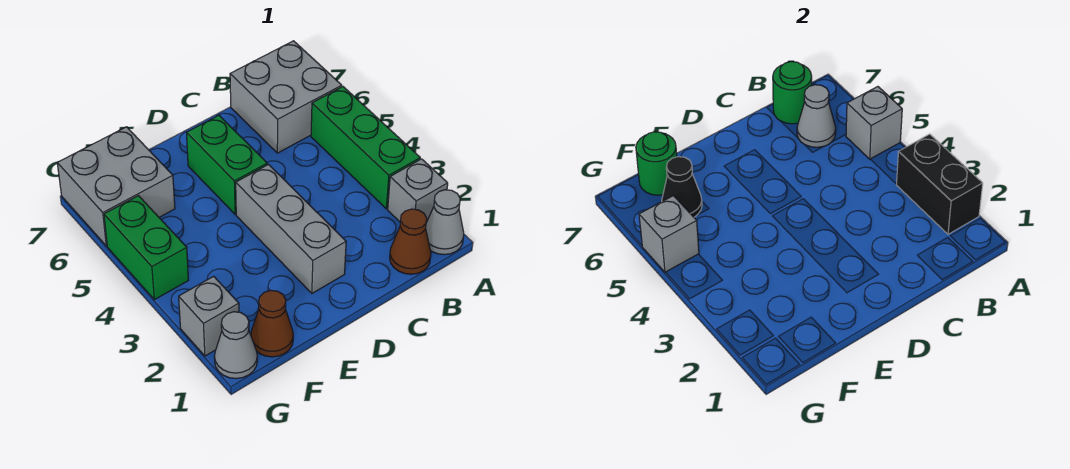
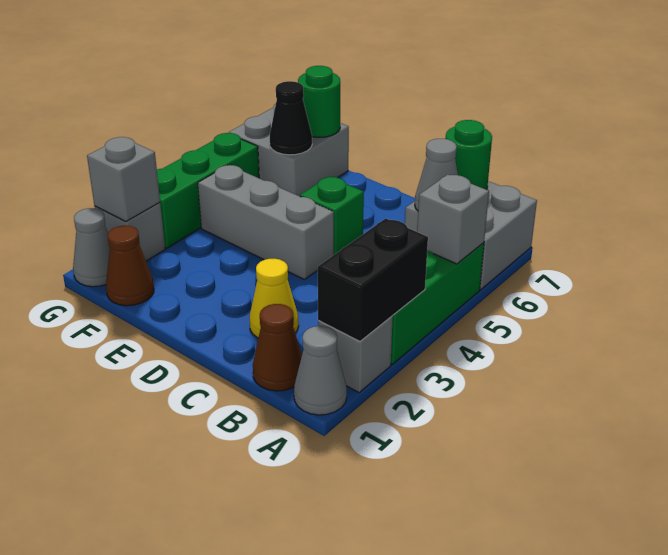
none -> yellow cone C2 level 1
grey brick D2:D4 level 1 -> grey brick D4:F4 level 1
green brick D5:D6 level 1 -> green brick D5 level 1
green brick G4:G5 level 1 -> green brick G3:G5 level 1
grey brick G5 level 2 -> grey brick G2 level 2

